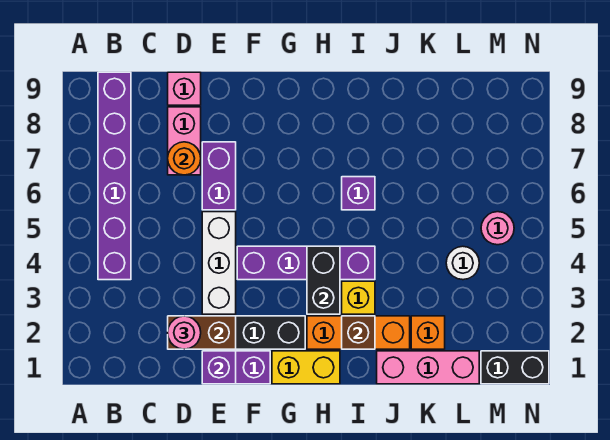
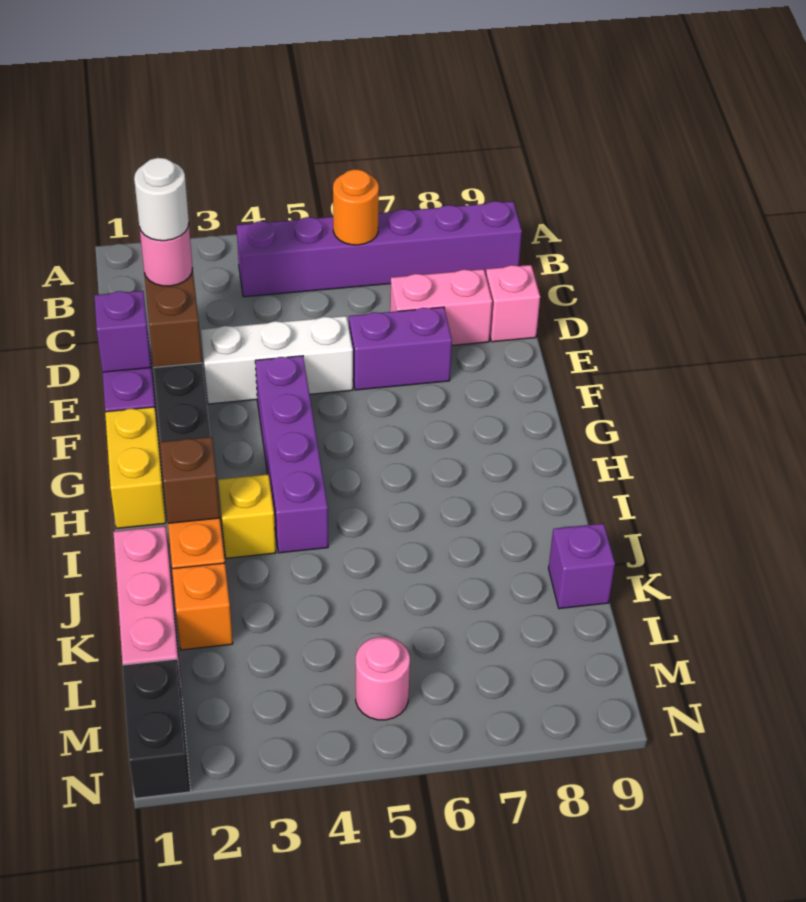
orange round brick D7 level 2 -> orange round brick B6 level 2
black brick H3:H4 level 2 -> none
purple brick I6 level 1 -> purple brick K9 level 1
white round brick L4 level 1 -> white round brick D2 level 4

